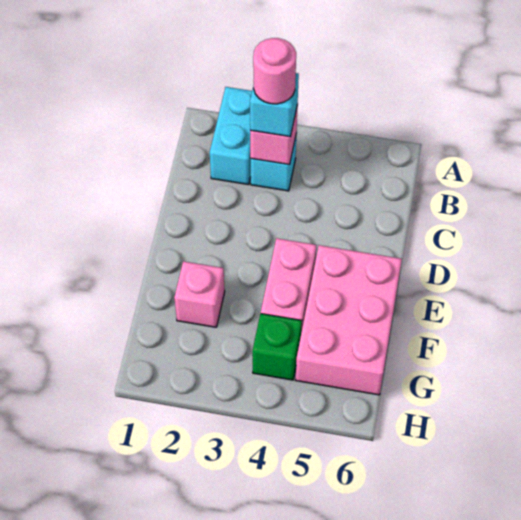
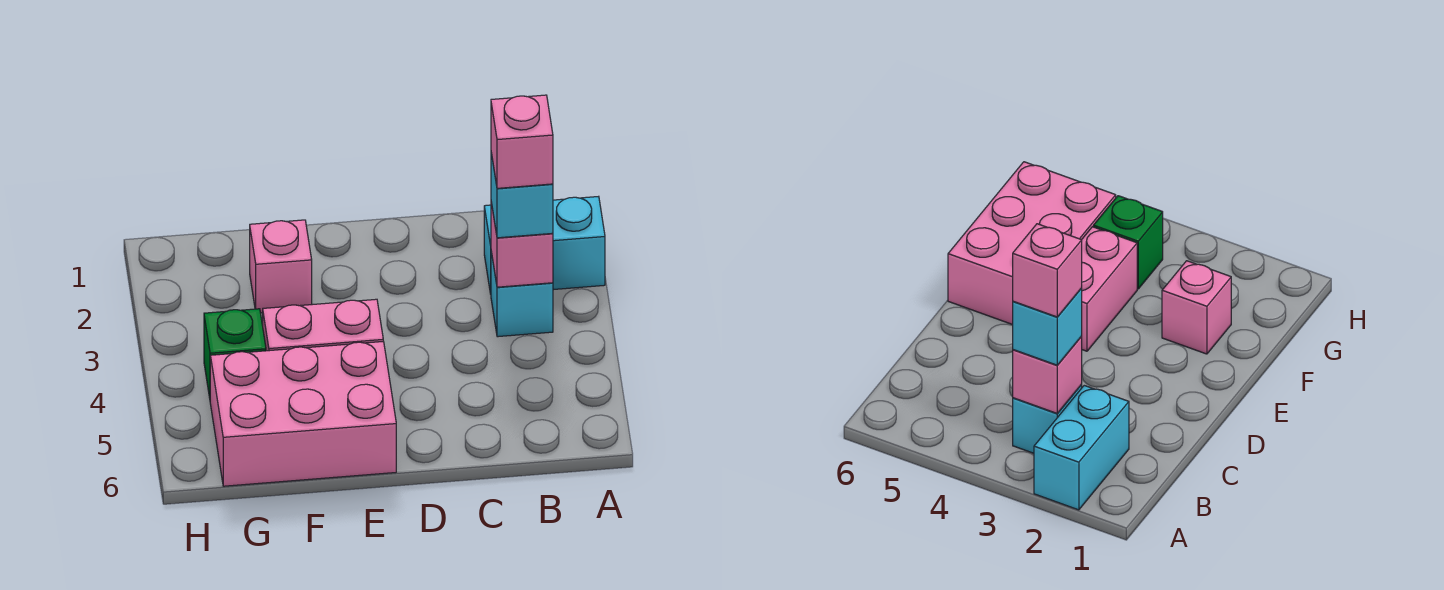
pink round brick B3 level 4 -> pink brick B3 level 4

